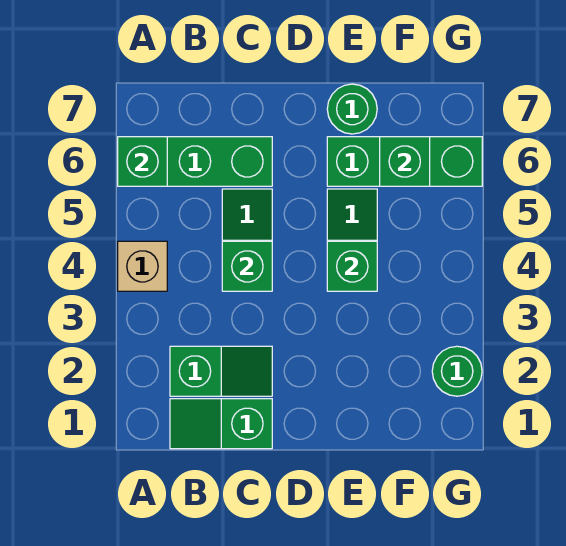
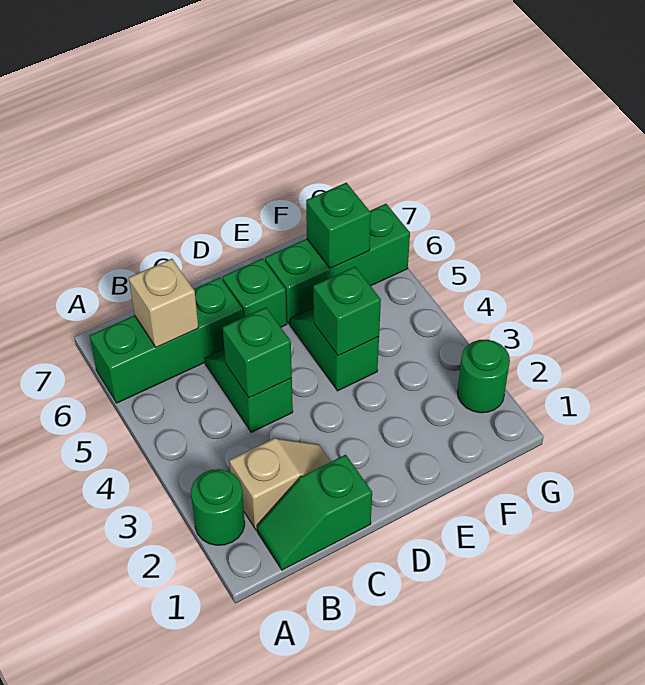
tan brick A4 level 1 -> tan brick B6 level 2
green brick A6 level 2 -> green brick D6 level 1
green slope B2:C2 level 1 top B -> tan slope B2:C2 level 1 top B
green round brick E7 level 1 -> green round brick A2 level 1

